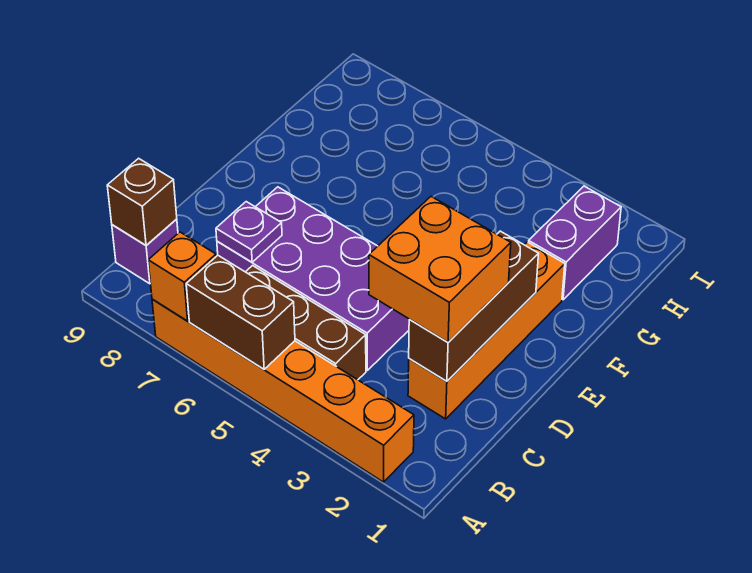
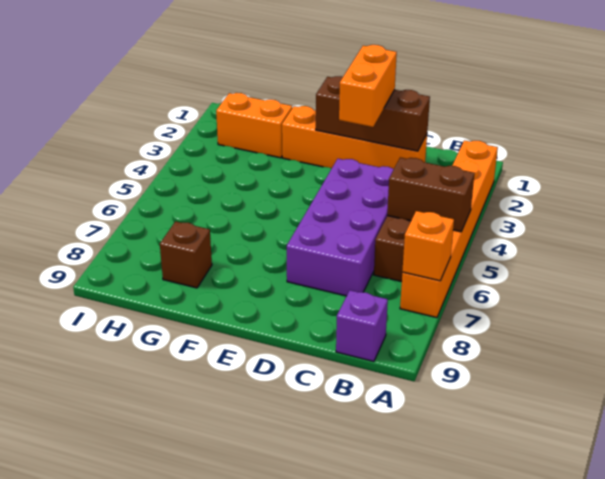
brown brick A5:A6 level 2 -> brown brick A5:B5 level 2
brown brick B9 level 2 -> brown brick G8 level 1
orange brick C2:D3 level 3 -> orange brick D2:D3 level 3
purple plate C7 level 2 -> none
purple brick G2:H2 level 1 -> orange brick G2:H2 level 1

